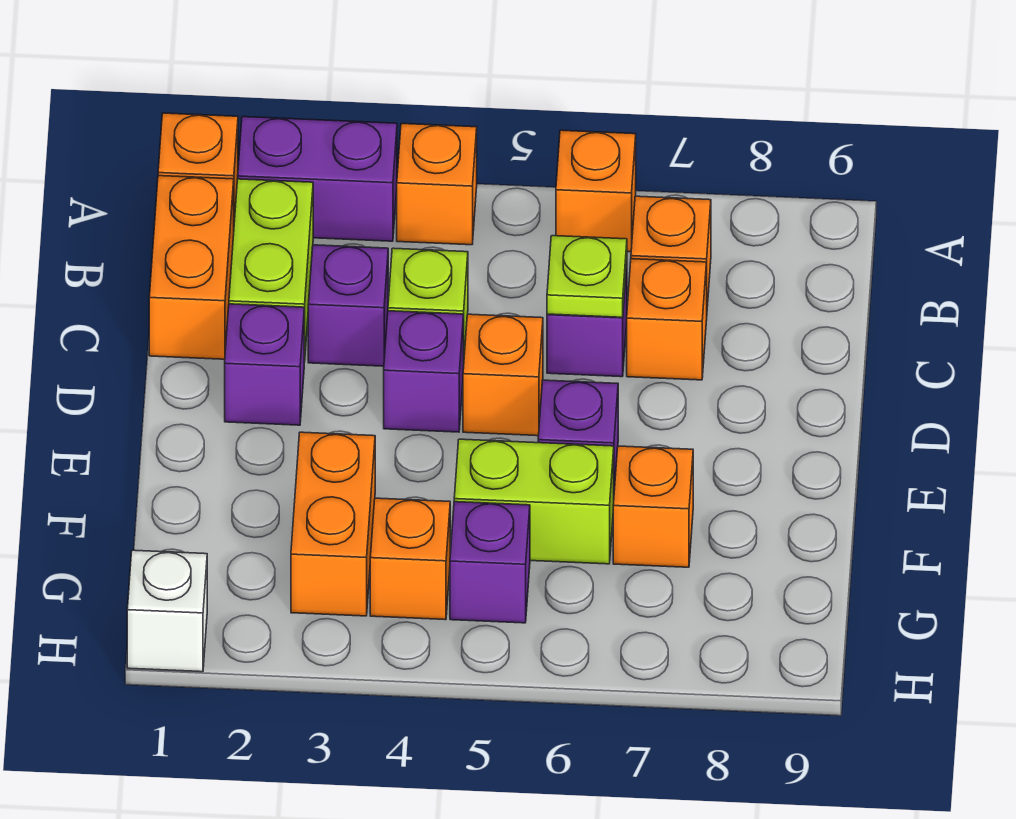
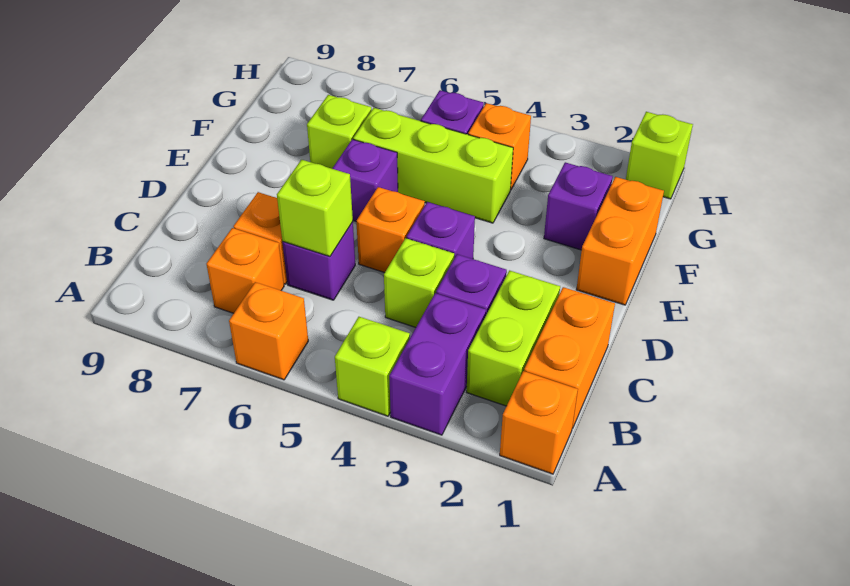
purple brick A2:A3 level 1 -> purple brick A3:B3 level 1
orange brick A4 level 1 -> lime brick A4 level 1
lime plate C6 level 2 -> lime brick C6 level 2
purple brick D2 level 1 -> purple brick F2 level 1
orange brick F3:G3 level 1 -> orange brick E1:F1 level 1
lime brick F5:F6 level 1 -> lime brick F4:F6 level 1
orange brick F7 level 1 -> lime brick F7 level 1
white brick H1 level 1 -> lime brick H1 level 1

